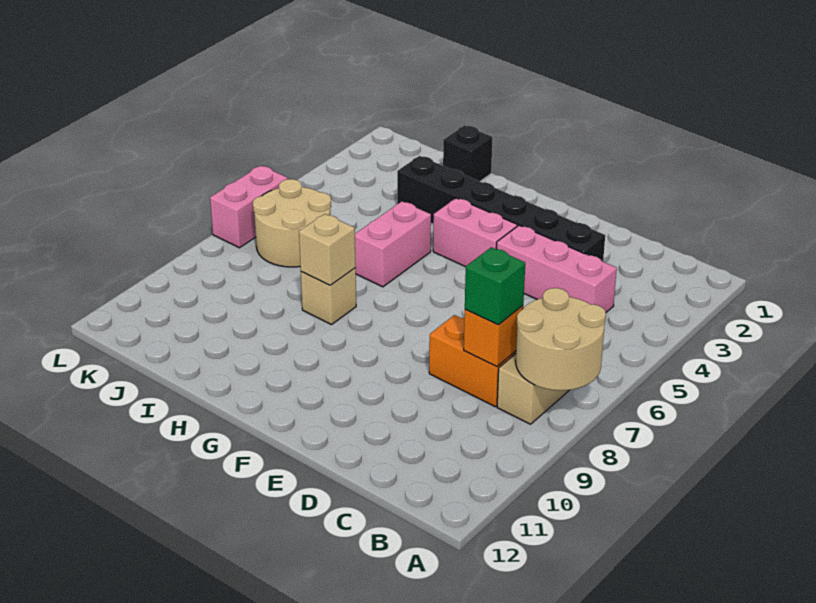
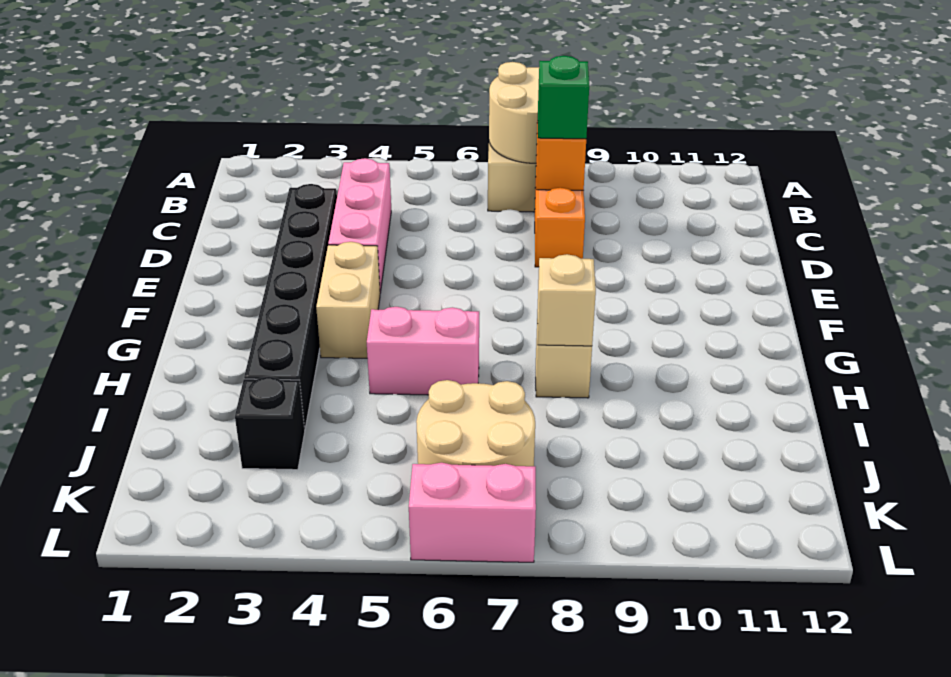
pink brick F4:G4 level 1 -> tan brick F4:G4 level 1
black brick I1 level 1 -> black brick J3 level 1

